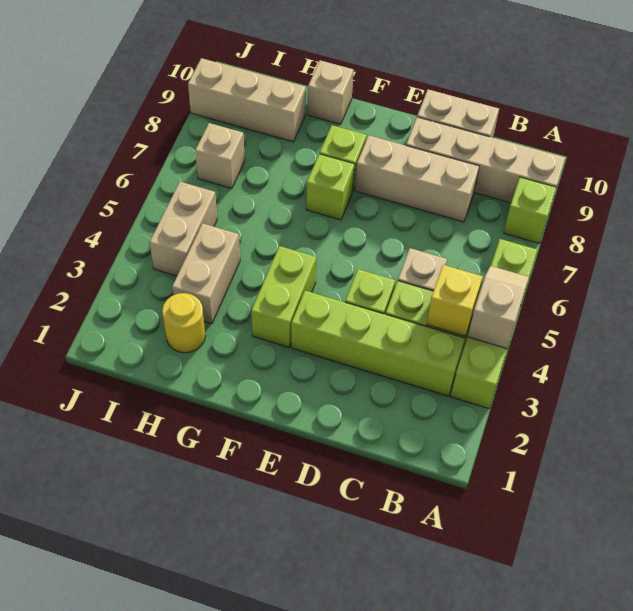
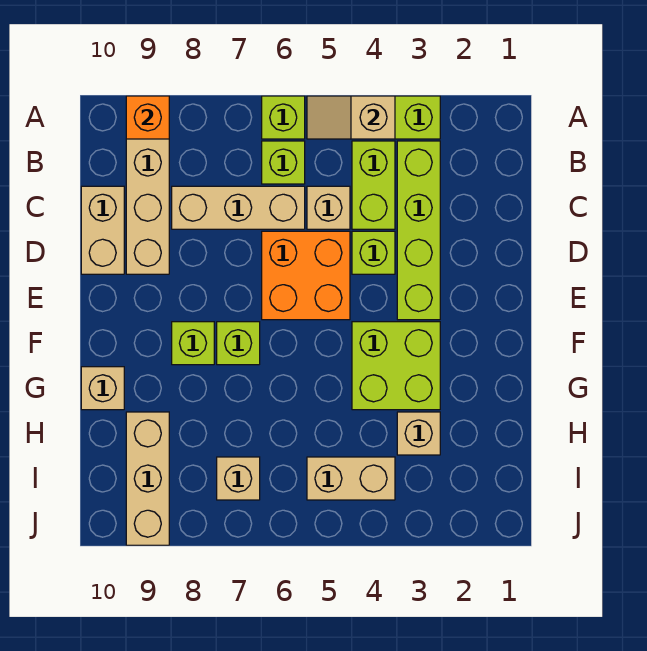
lime brick A8 level 1 -> lime brick B6 level 1
none -> orange brick A9 level 2
yellow brick B4 level 2 -> none
tan brick C8:E8 level 1 -> tan brick C6:C8 level 1
none -> orange brick D5:E6 level 1
lime brick F3:F4 level 1 -> lime brick F3:G4 level 1
yellow round brick H2 level 1 -> none
tan brick H3:H4 level 1 -> tan brick H3 level 1

